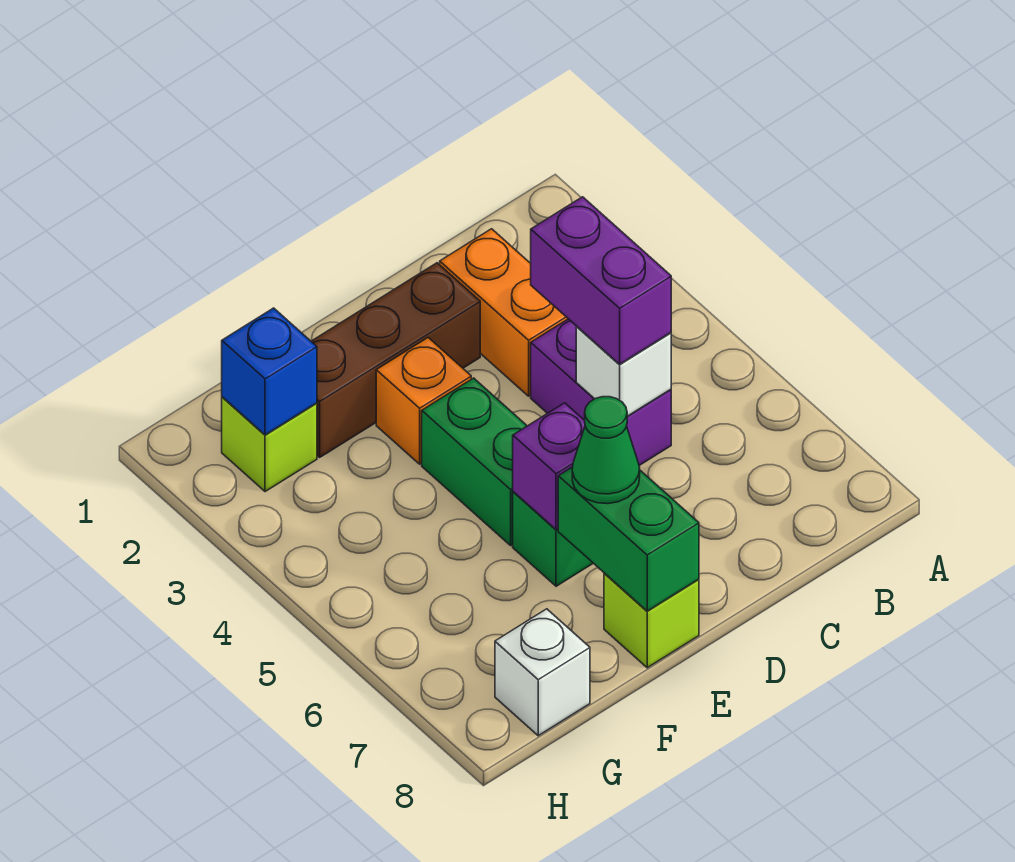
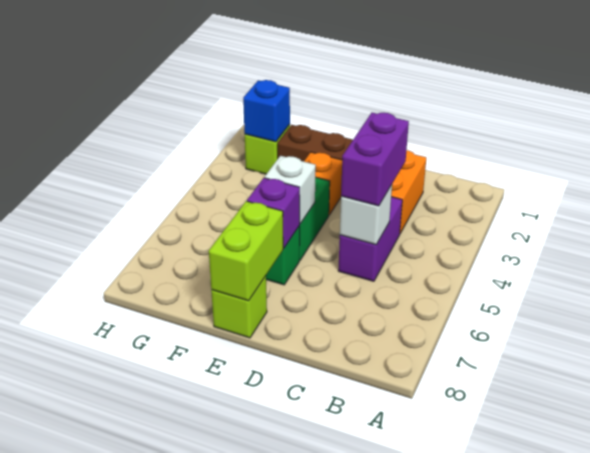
green brick E7:E8 level 2 -> lime brick E7:E8 level 2
green cone E7 level 3 -> none
white brick G8 level 1 -> white brick E5 level 2

